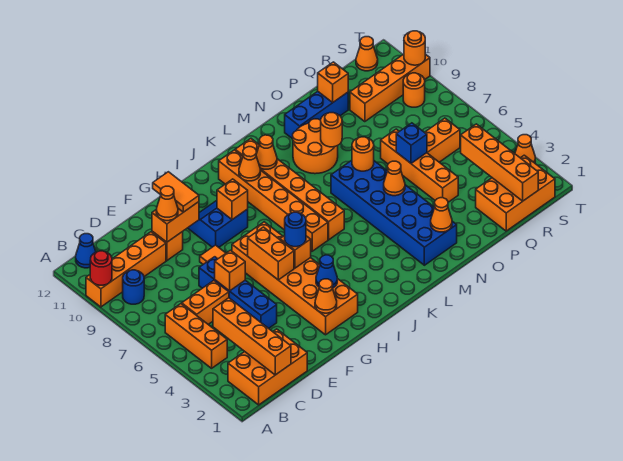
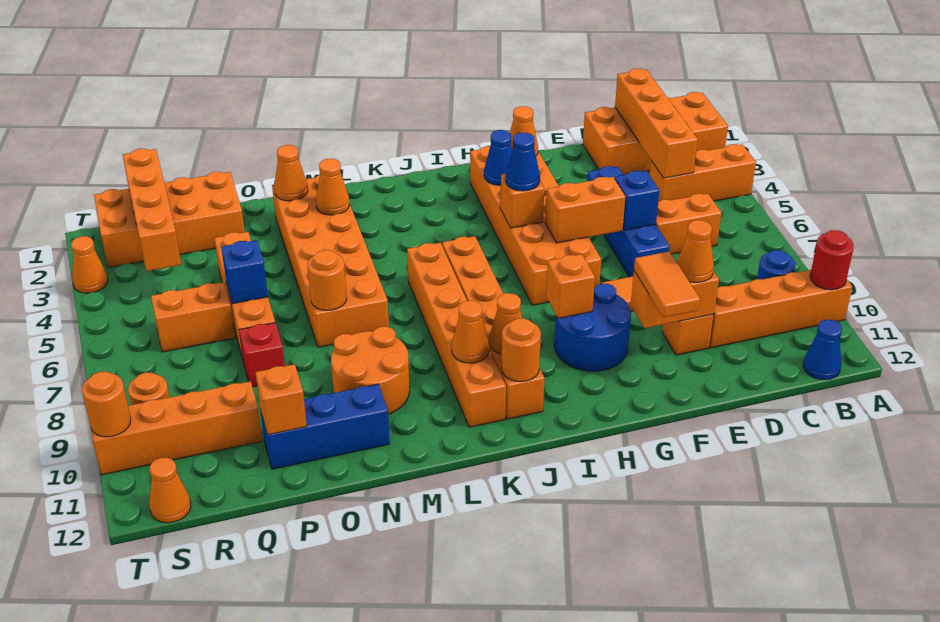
orange brick B1:D2 level 1 -> orange brick A1:D2 level 1
orange brick B4:B6 level 1 -> orange brick A4:C4 level 1
orange brick E6 level 2 -> blue brick E6 level 2
orange brick G5:G6 level 2 -> orange brick F6:G6 level 2
blue slope G9:H10 level 1 top 9 -> blue round brick G9:H10 level 1
blue round brick H5 level 3 -> blue cone H5 level 3
blue brick M2:N7 level 1 -> orange brick M2:N7 level 1
orange cone N5 level 2 -> orange cone M3 level 2
orange round brick N9 level 2 -> orange round brick J11 level 2
none -> red brick P8 level 1
orange brick Q1:S2 level 1 -> orange brick P1:S2 level 1

